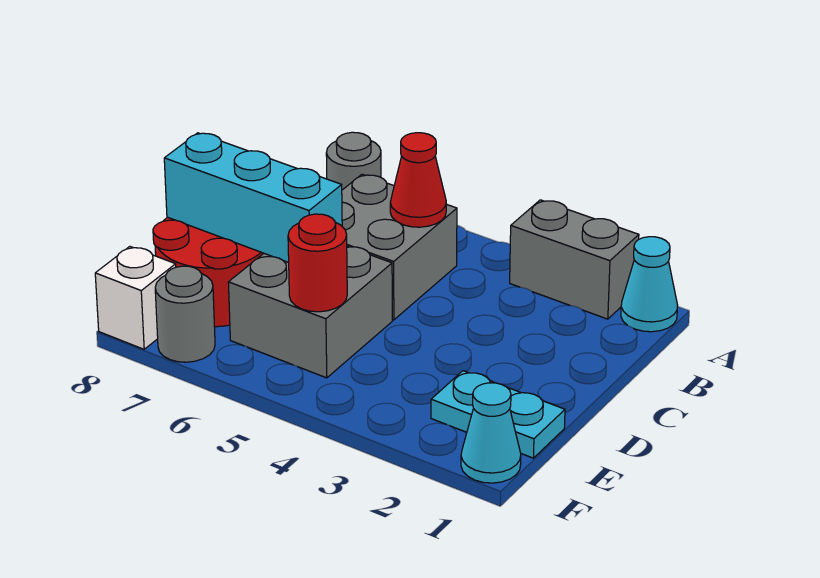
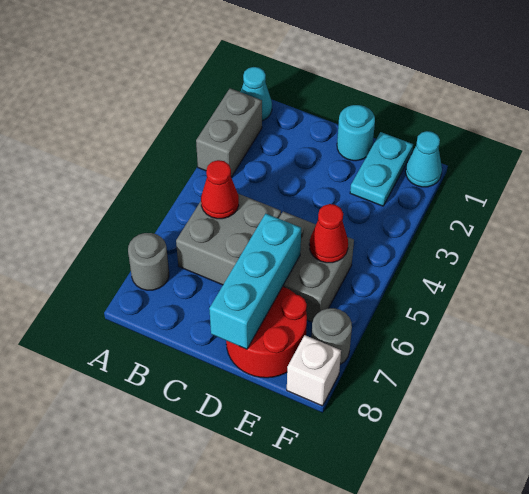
none -> cyan round brick D1 level 1
red round brick E5 level 2 -> red cone E5 level 2

